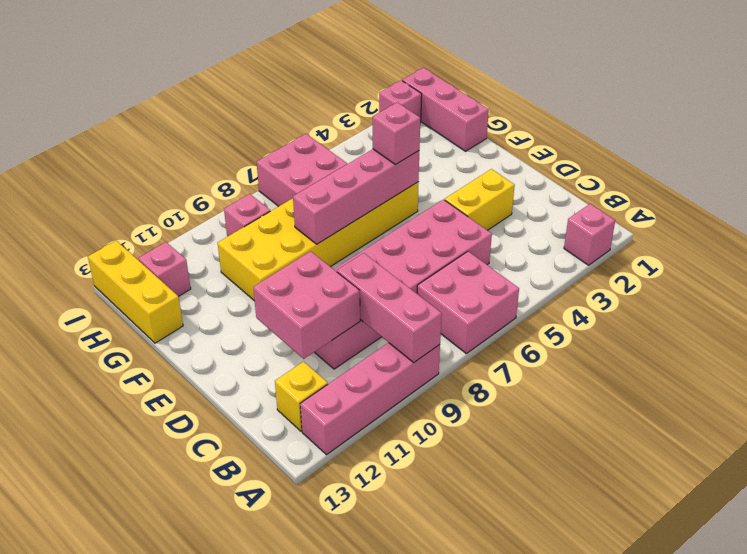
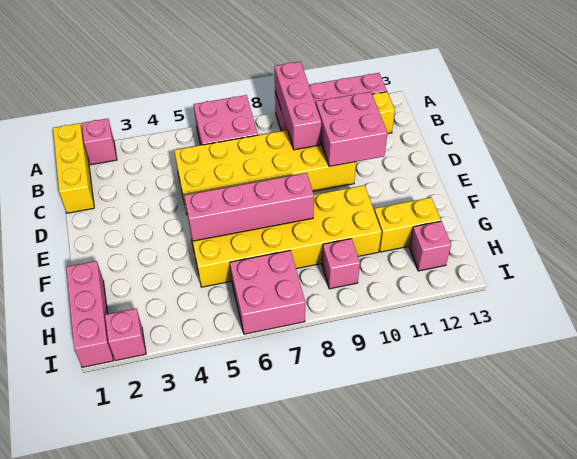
pink brick C5:D10 level 1 -> yellow brick C5:D10 level 1
yellow brick D3:D4 level 1 -> yellow brick G11:G12 level 1
pink brick F5 level 3 -> none
yellow brick G13:I13 level 1 -> yellow brick A1:C1 level 1

